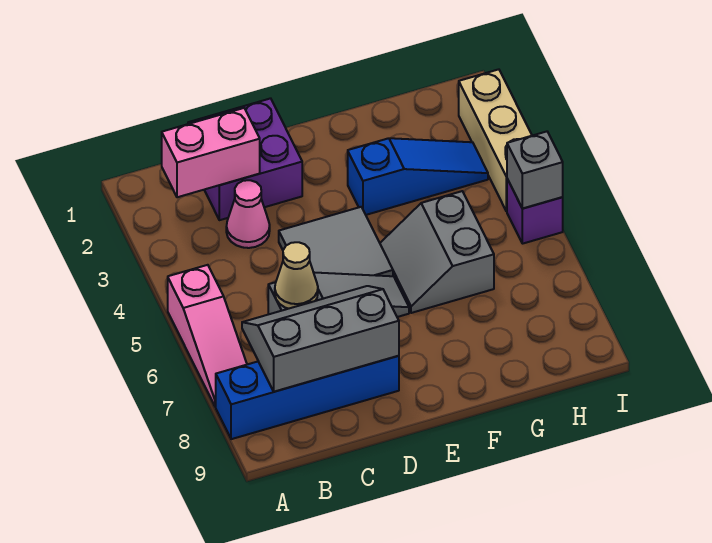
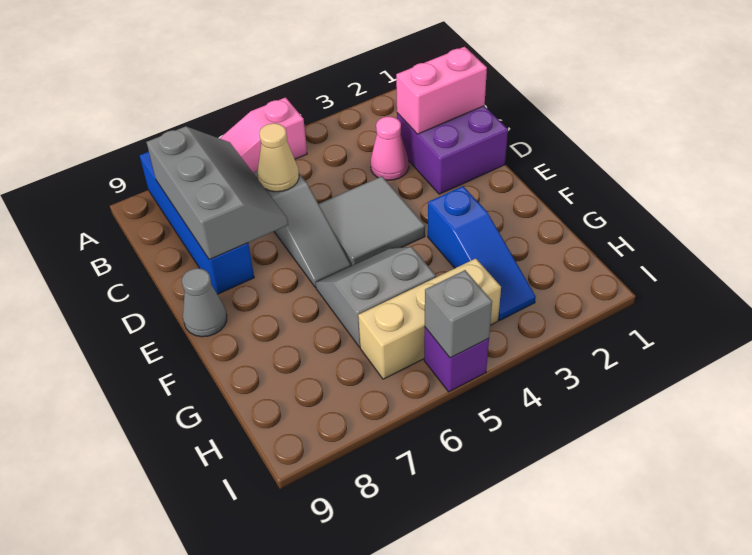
pink brick B2:C2 level 2 -> pink brick C1:C2 level 2
none -> grey cone E9 level 1
tan brick I2:I4 level 1 -> tan brick H4:H6 level 1

